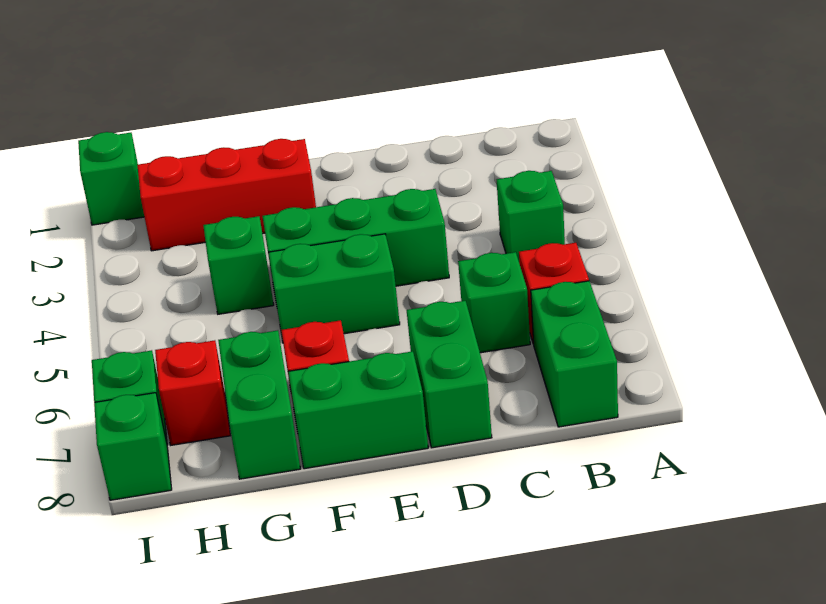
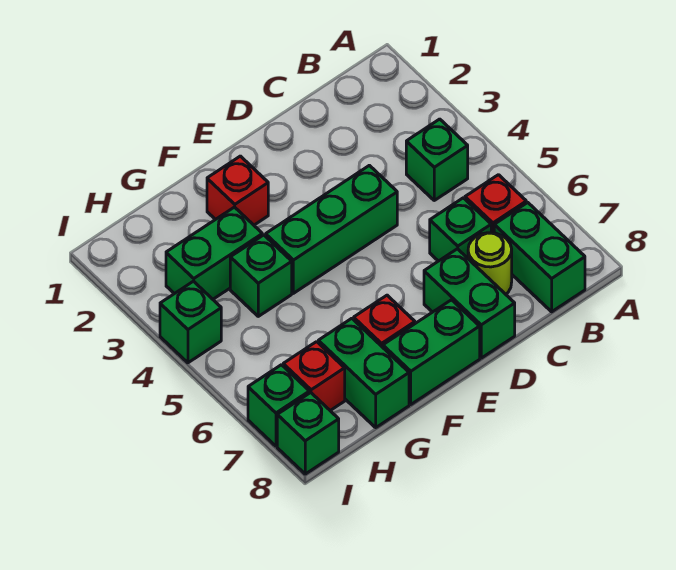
none -> lime round brick C7 level 1
green brick E5:F5 level 1 -> green brick G3:H3 level 1
red brick F2:H2 level 1 -> red brick F2 level 1
green brick I1 level 1 -> green brick I4 level 1

